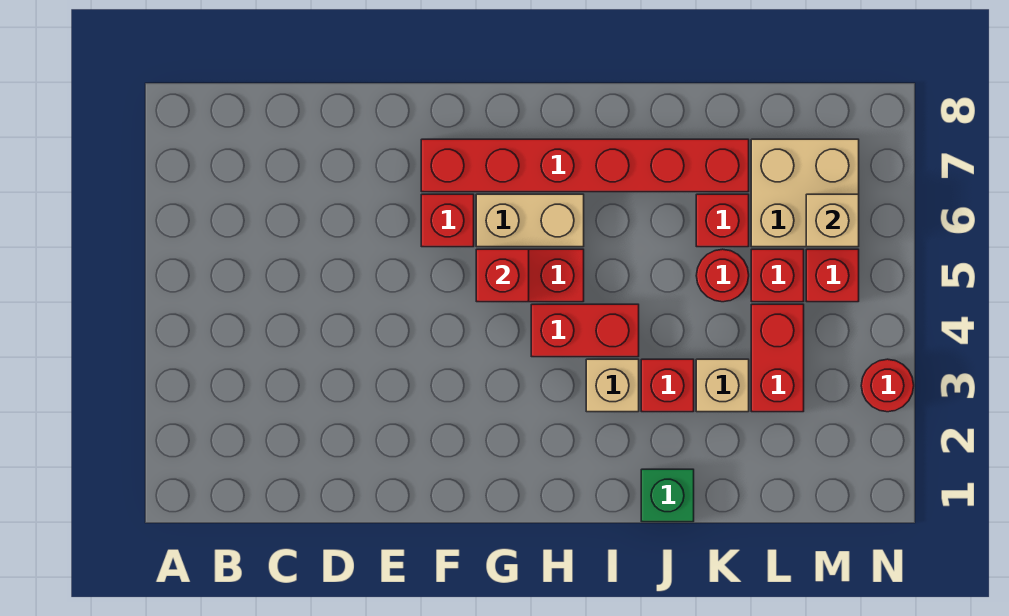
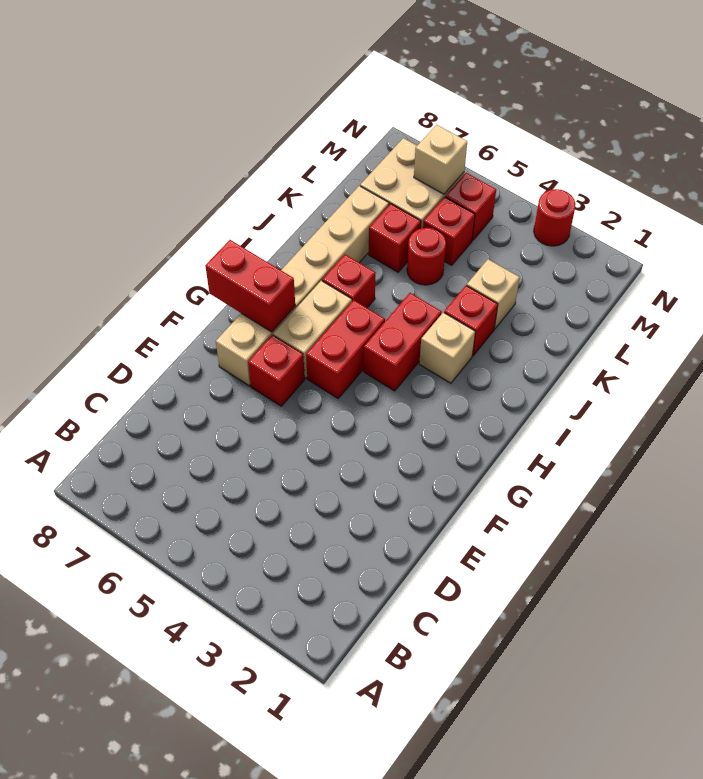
red brick F7:K7 level 1 -> tan brick F7:K7 level 1
red brick G5 level 2 -> red brick I6 level 1
green brick J1 level 1 -> none
red brick L3:L4 level 1 -> red brick G7:G8 level 2

